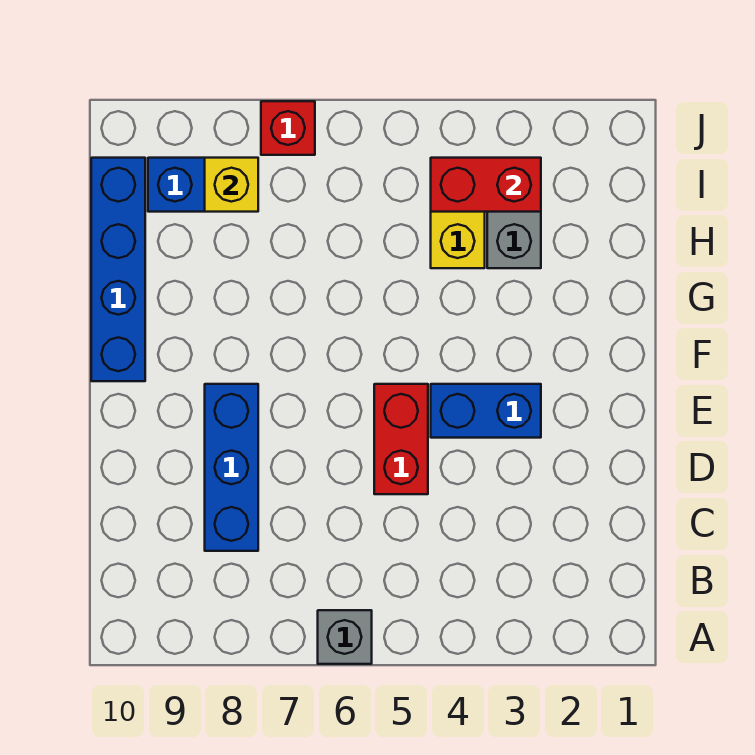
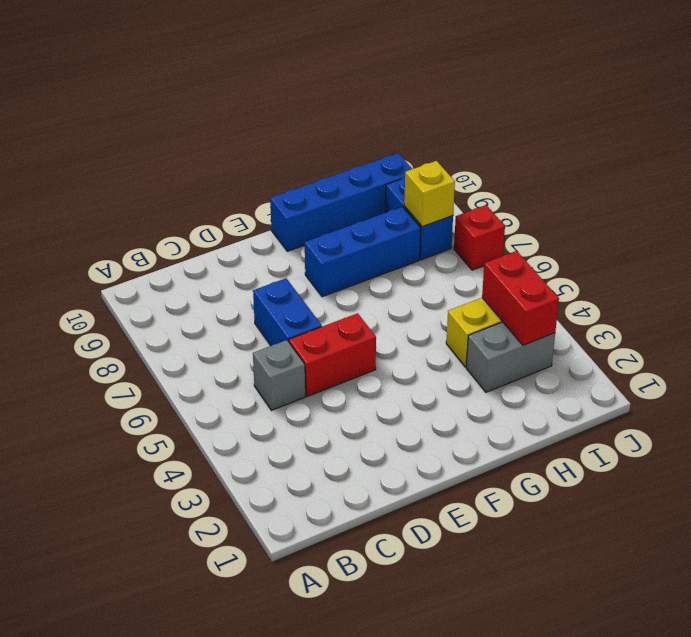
grey brick A6 level 1 -> grey brick C5 level 1
blue brick C8:E8 level 1 -> blue brick F8:H8 level 1
blue brick E3:E4 level 1 -> blue brick D6:D7 level 1

